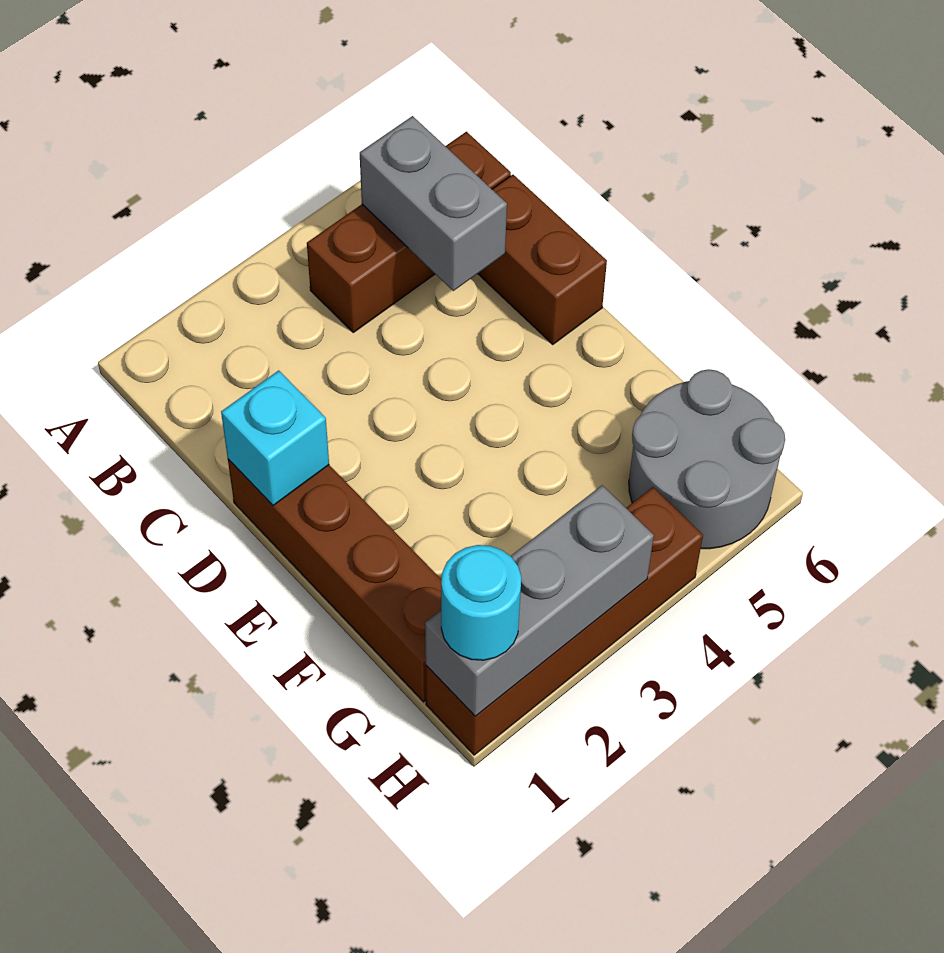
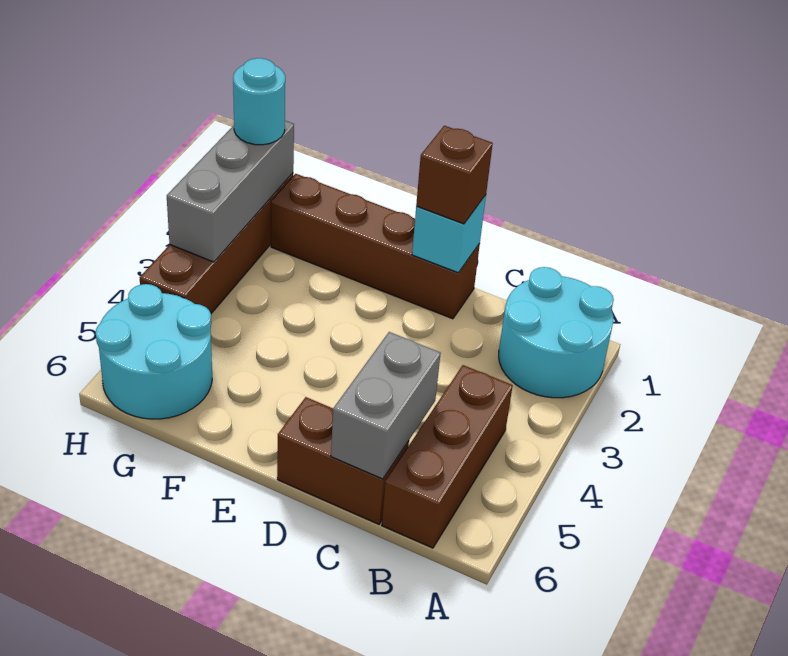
none -> cyan round brick A1:B2 level 1
grey brick B5:C5 level 2 -> grey brick C5:C6 level 2
none -> brown brick D1 level 3
grey round brick G5:H6 level 1 -> cyan round brick G5:H6 level 1

